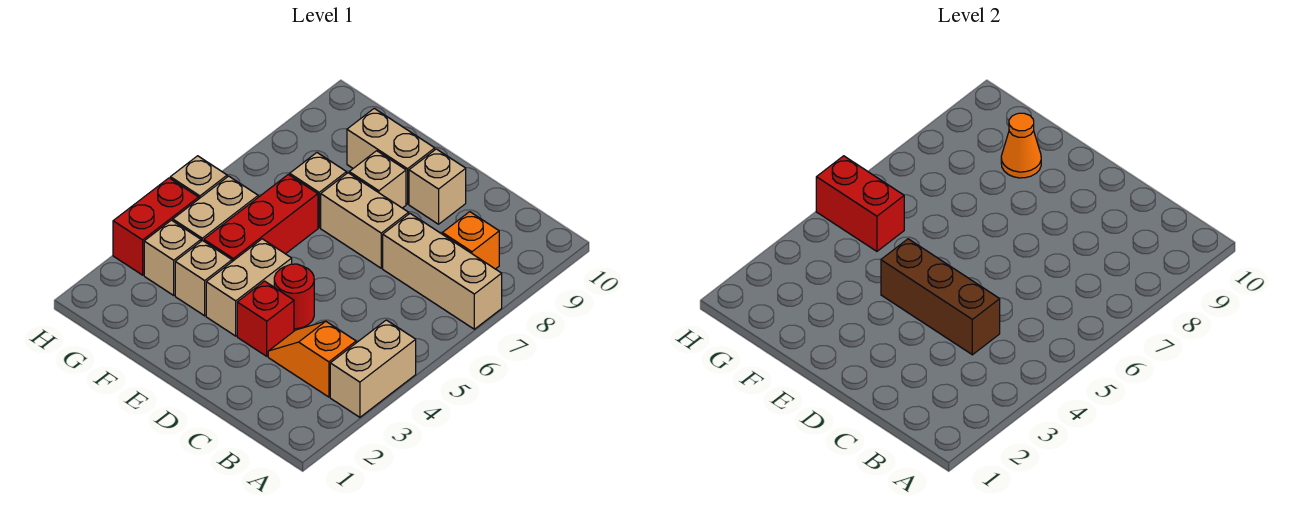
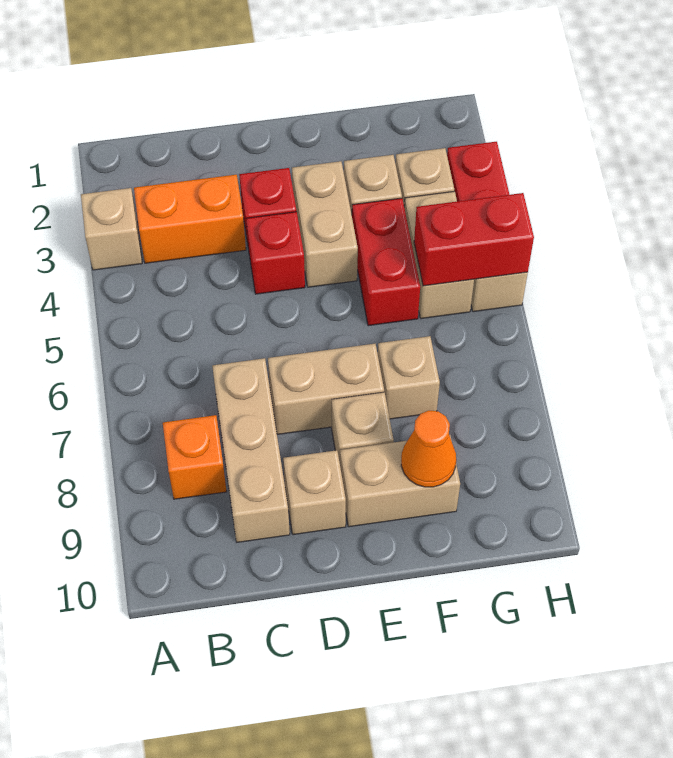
tan brick A3:A4 level 1 -> tan brick A3 level 1
tan brick A7:C7 level 1 -> tan brick C7:C9 level 1
orange slope B3:C3 level 1 top B -> orange brick B3:C3 level 1
brown brick C4:E4 level 2 -> none
red round brick D4 level 1 -> red brick D4 level 1
red brick F4:F6 level 1 -> red brick F4:F5 level 1

